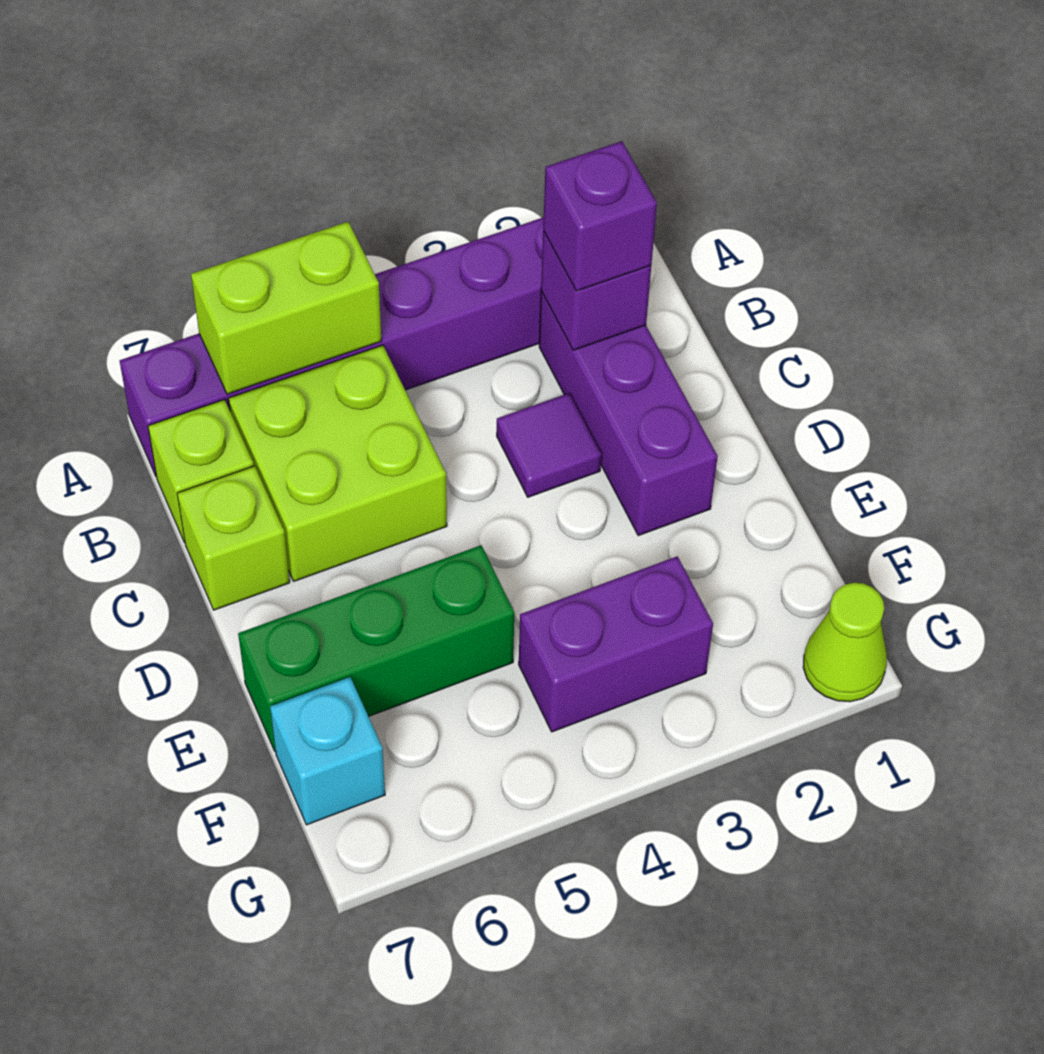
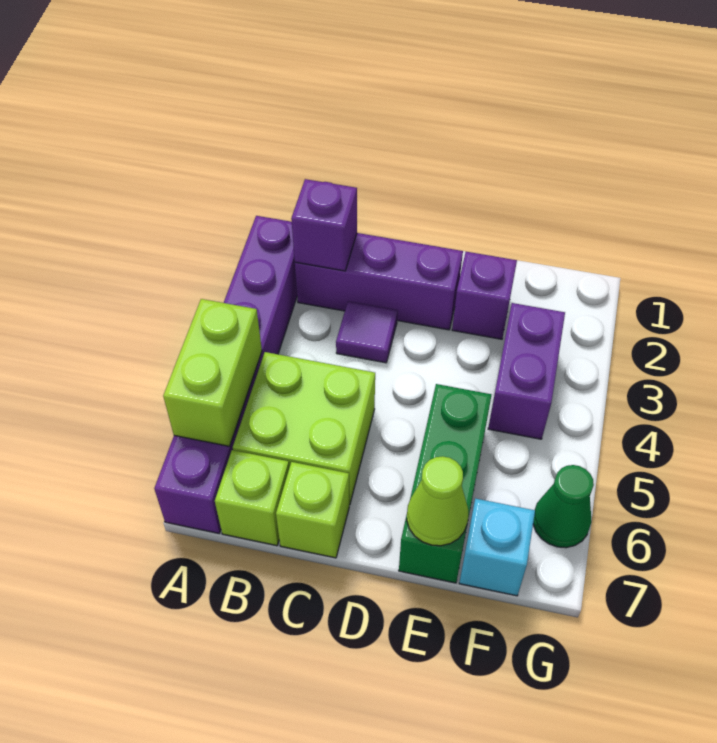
purple brick B2 level 3 -> purple brick E2 level 1
lime cone G1 level 1 -> lime cone E7 level 2
none -> green cone G6 level 1

